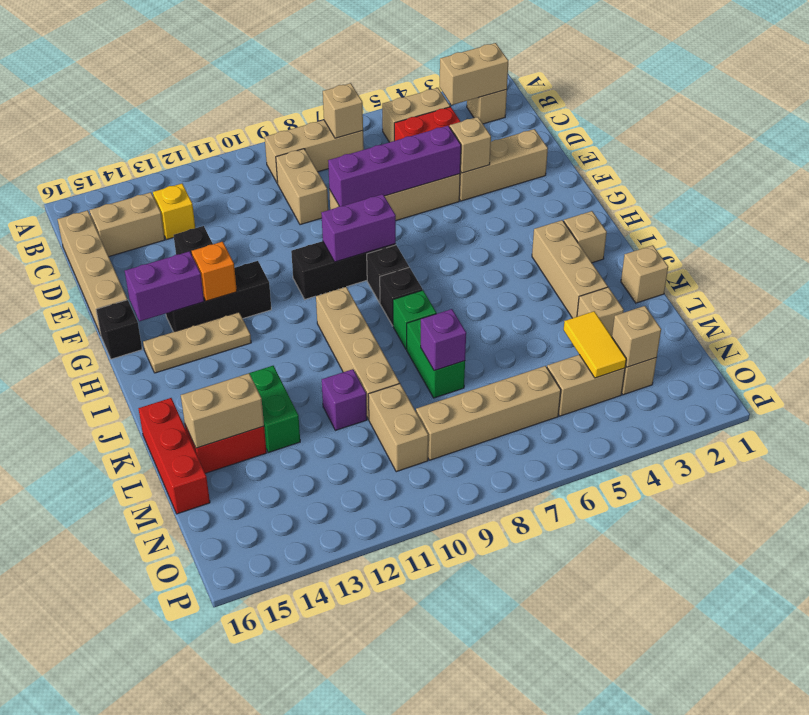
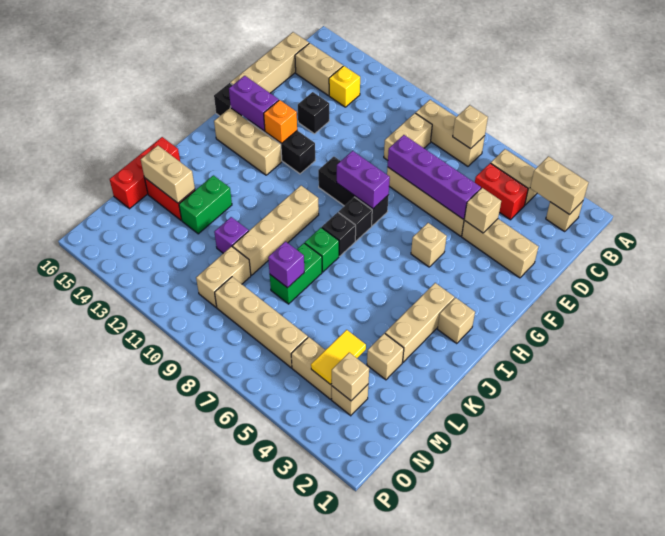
tan plate H13:H15 level 1 -> tan brick H13:H15 level 1
tan brick K1 level 1 -> tan brick G5 level 1

